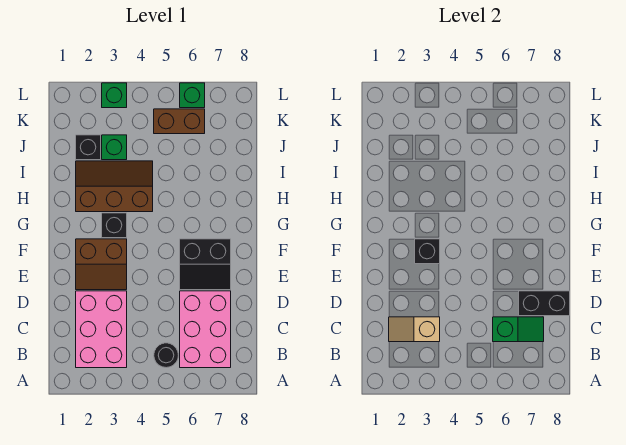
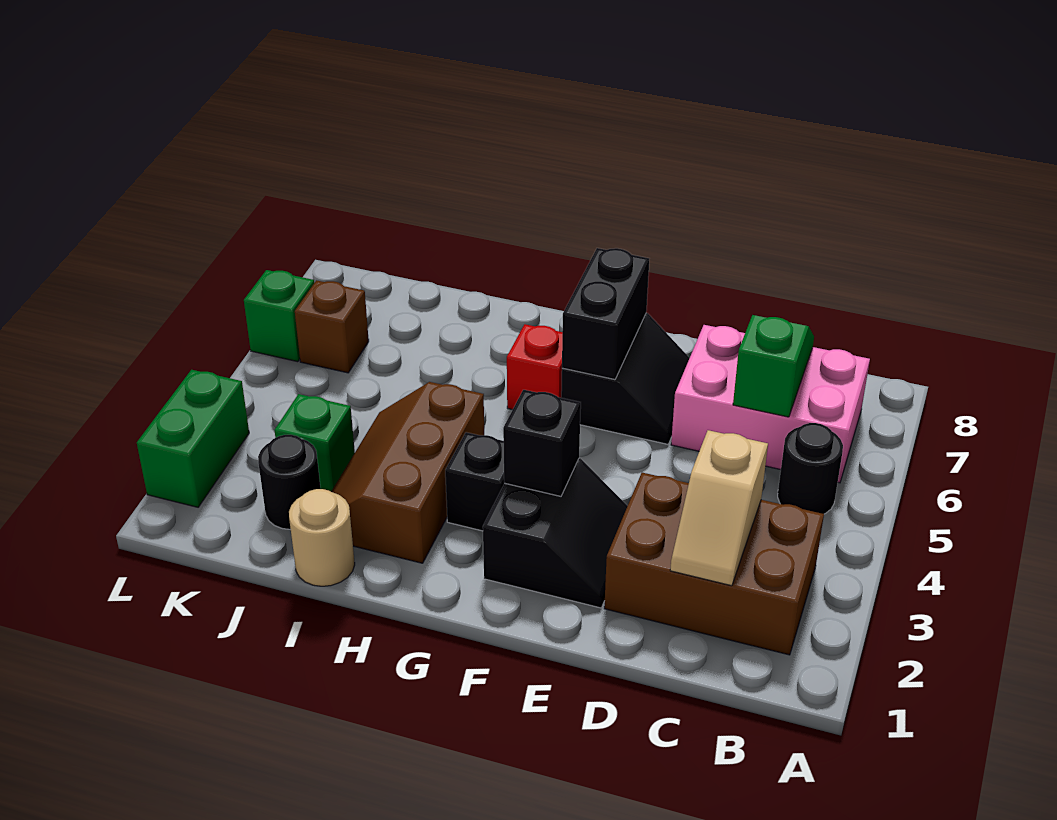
pink brick B2:D3 level 1 -> brown brick B2:D3 level 1
black brick D7:D8 level 2 -> black brick F6:F7 level 2
brown slope E2:F3 level 1 top F -> black slope E2:F3 level 1 top F
none -> red brick G6 level 1
none -> tan round brick I1 level 1
black brick J2 level 1 -> black round brick J2 level 1
brown brick K5:K6 level 1 -> brown brick K6 level 1
green brick L3 level 1 -> green brick L2:L3 level 1

